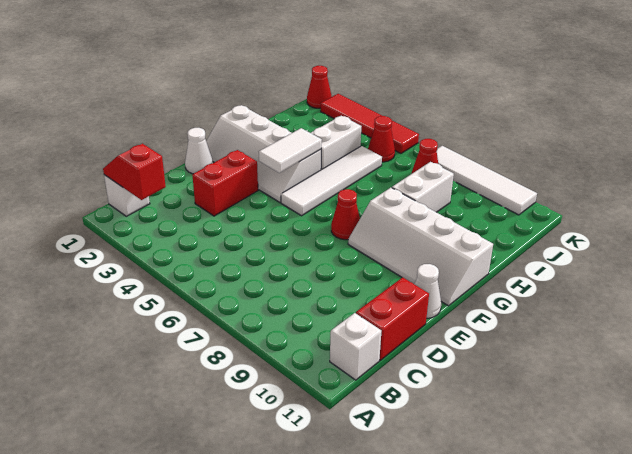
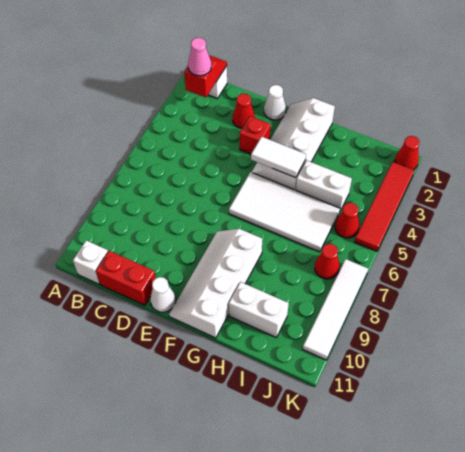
none -> pink cone B2 level 3
red brick D3:E3 level 1 -> red brick E3 level 1
white tile F5:I5 level 1 -> white tile F5:I6 level 1
red cone F7 level 1 -> red cone D2 level 1
white brick H8:I8 level 1 -> white brick H10:I10 level 1

